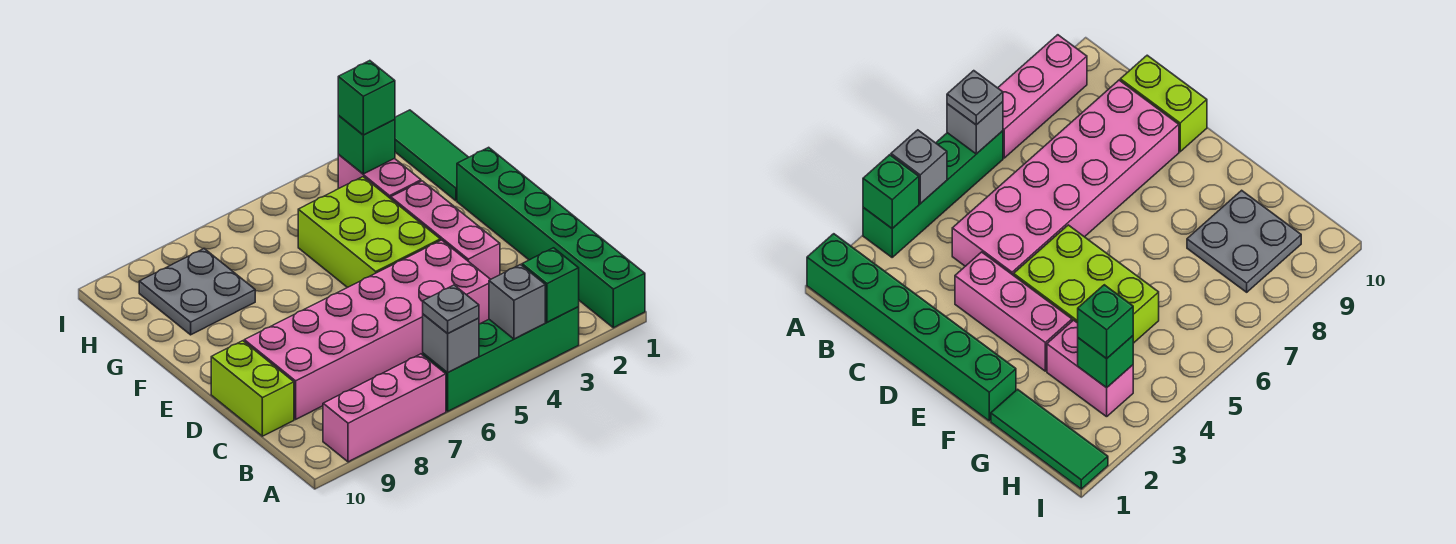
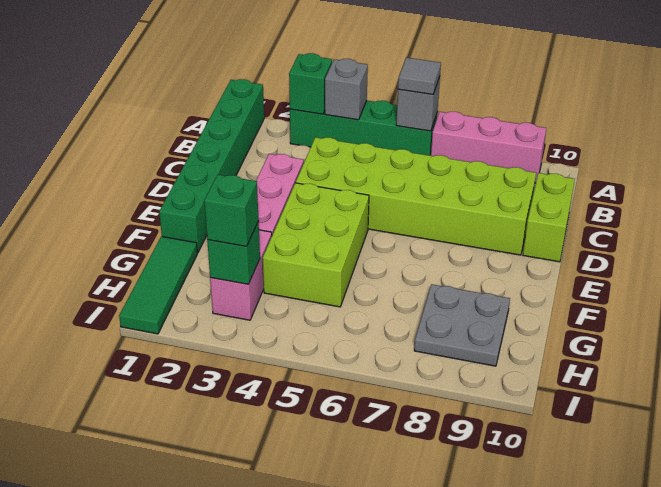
grey plate A6 level 3 -> grey tile A6 level 3
pink brick C4:D9 level 1 -> lime brick C4:D9 level 1

